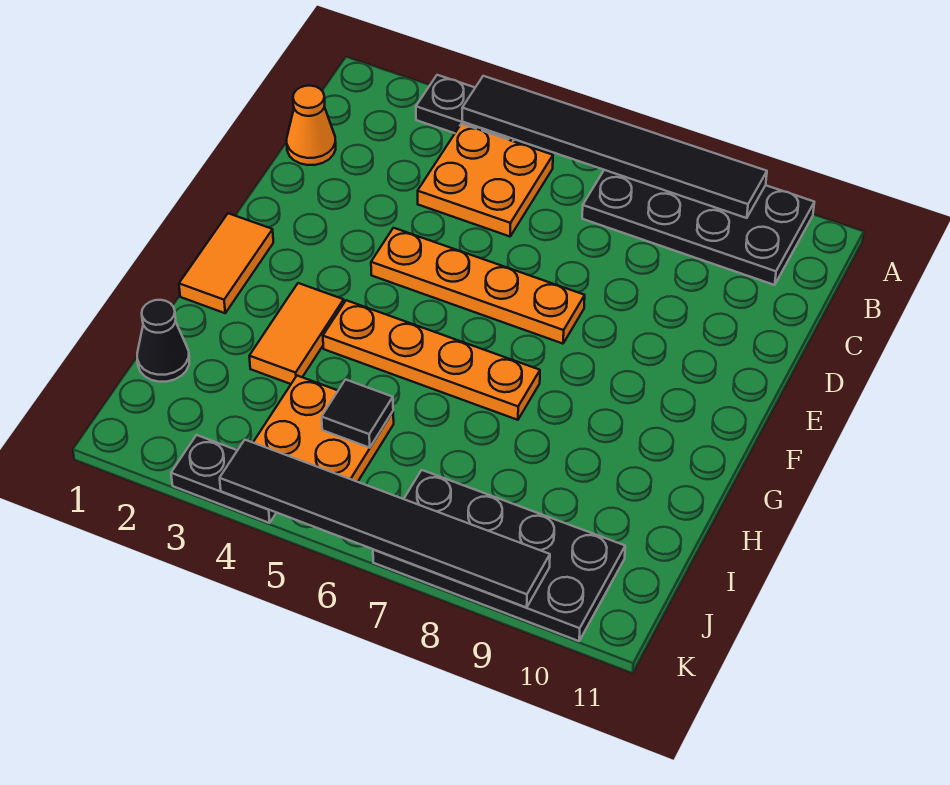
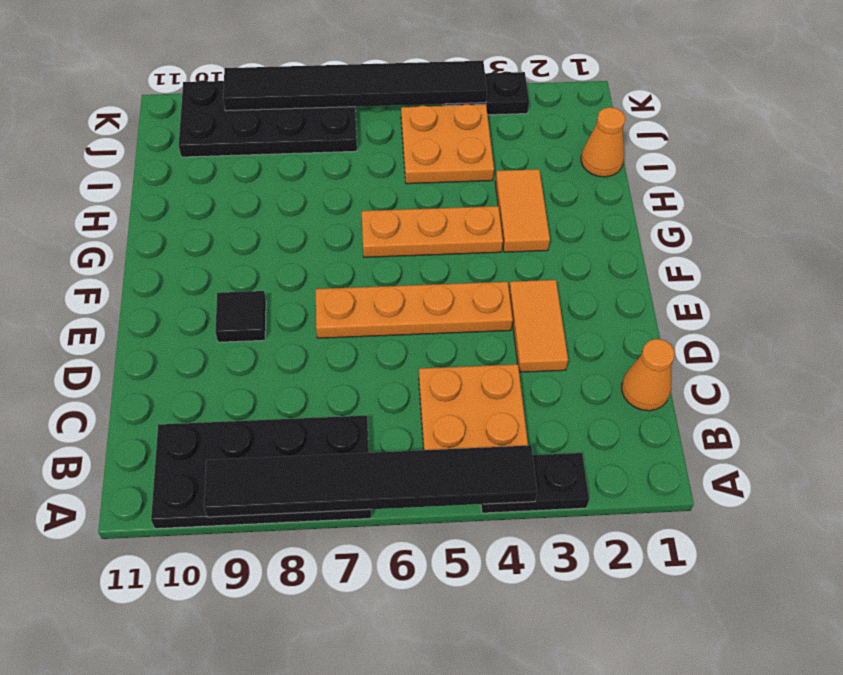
orange tile F1:G1 level 1 -> orange tile D3:E3 level 1
orange plate G4:G7 level 1 -> orange plate G4:G6 level 1
black cone I1 level 1 -> orange cone I1 level 1
black tile I5 level 2 -> black tile E9 level 1

